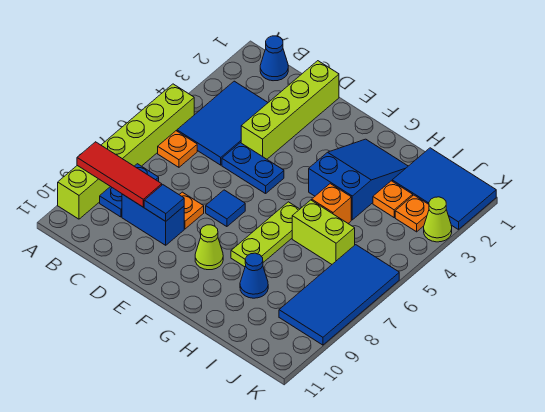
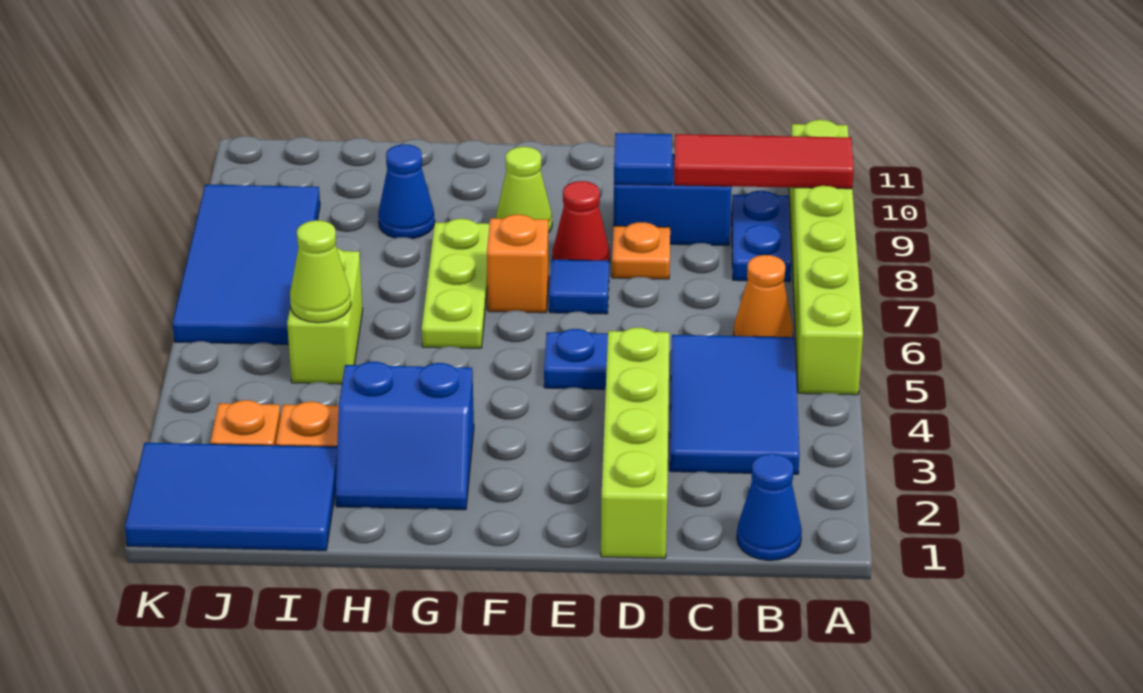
orange plate B6 level 1 -> orange cone B6 level 1
none -> red cone E8 level 1
blue slope G2:H4 level 1 top 4 -> blue slope G2:H3 level 1 top 3
orange brick H5 level 1 -> orange brick F7 level 1
lime brick H6:I6 level 1 -> lime brick I5:I6 level 1
lime cone K3 level 1 -> lime cone I5 level 2

